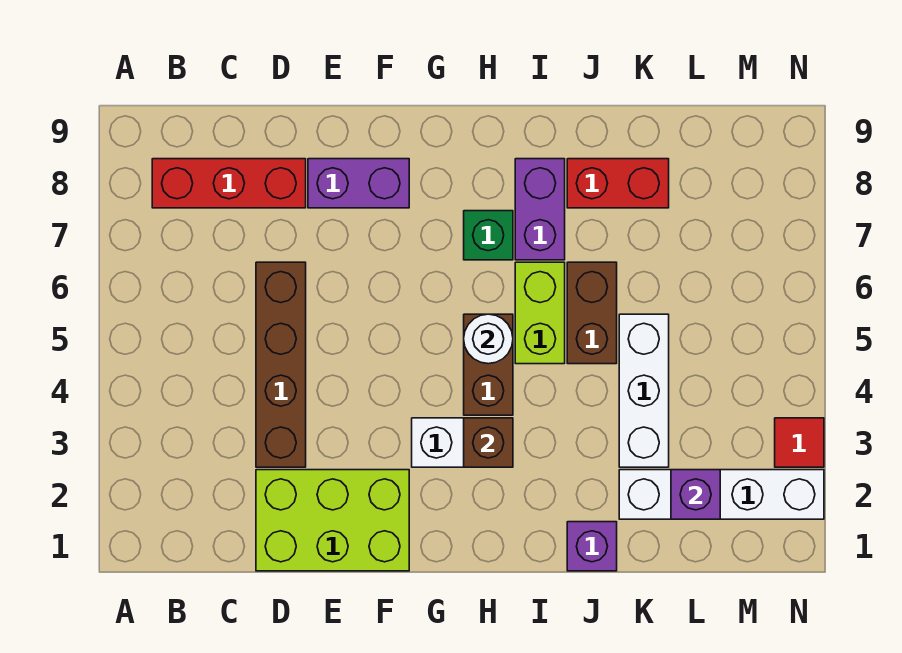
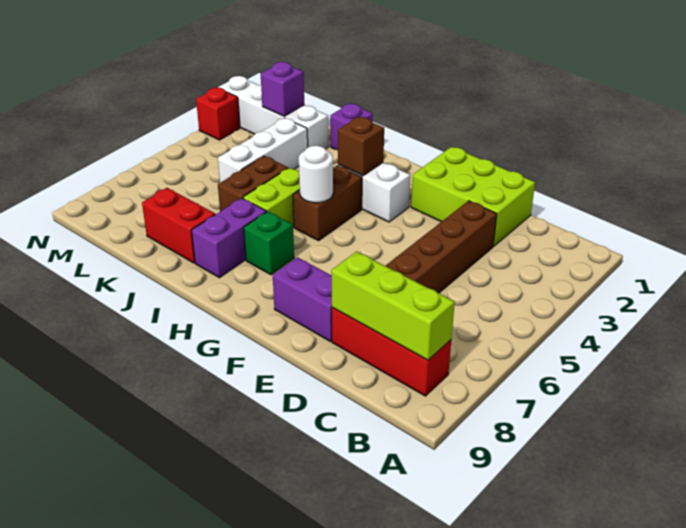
none -> lime brick B8:D8 level 2
red tile N3 level 1 -> red brick N3 level 1

